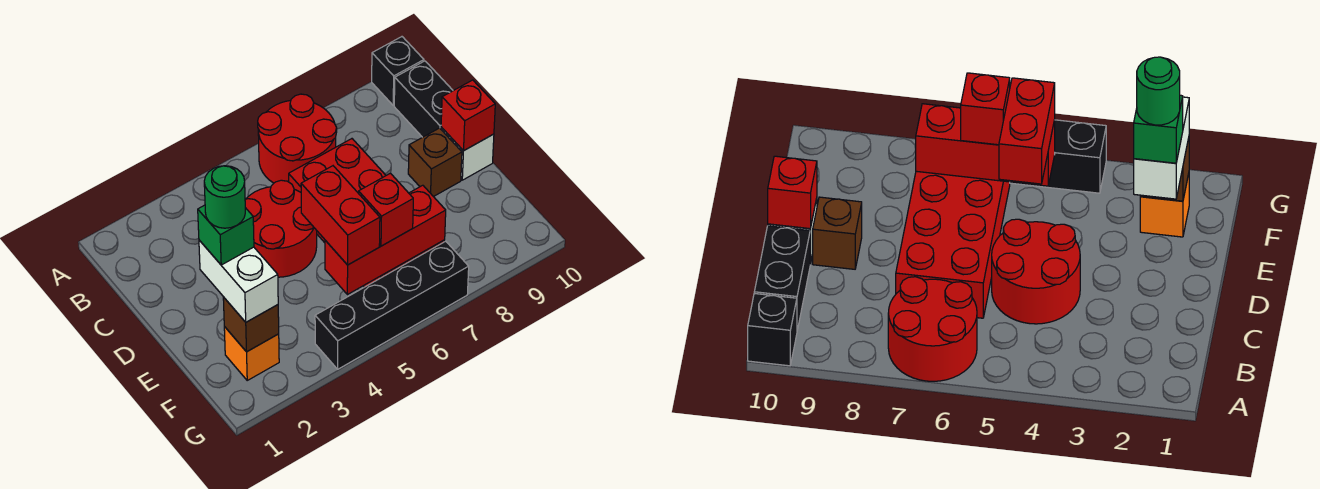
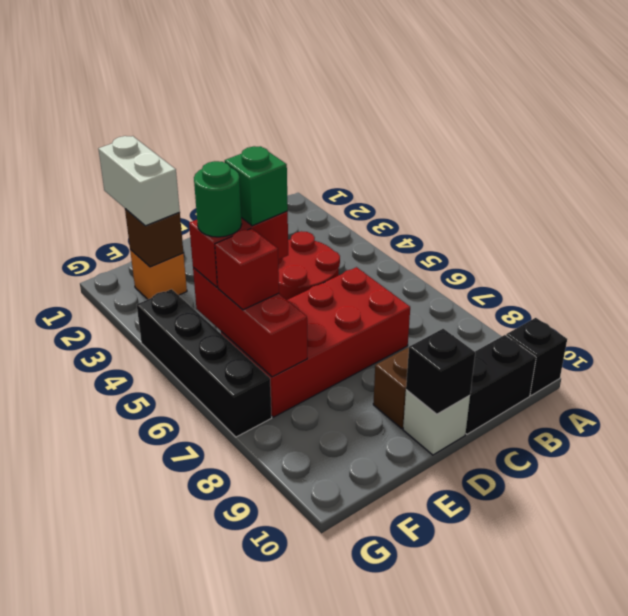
red round brick A6:B7 level 1 -> none
red brick D10 level 2 -> black brick D10 level 2
white brick E2:F2 level 3 -> white brick F1:F2 level 3
green brick E2 level 4 -> green brick E5 level 4
green round brick E2 level 5 -> green round brick F5 level 4

